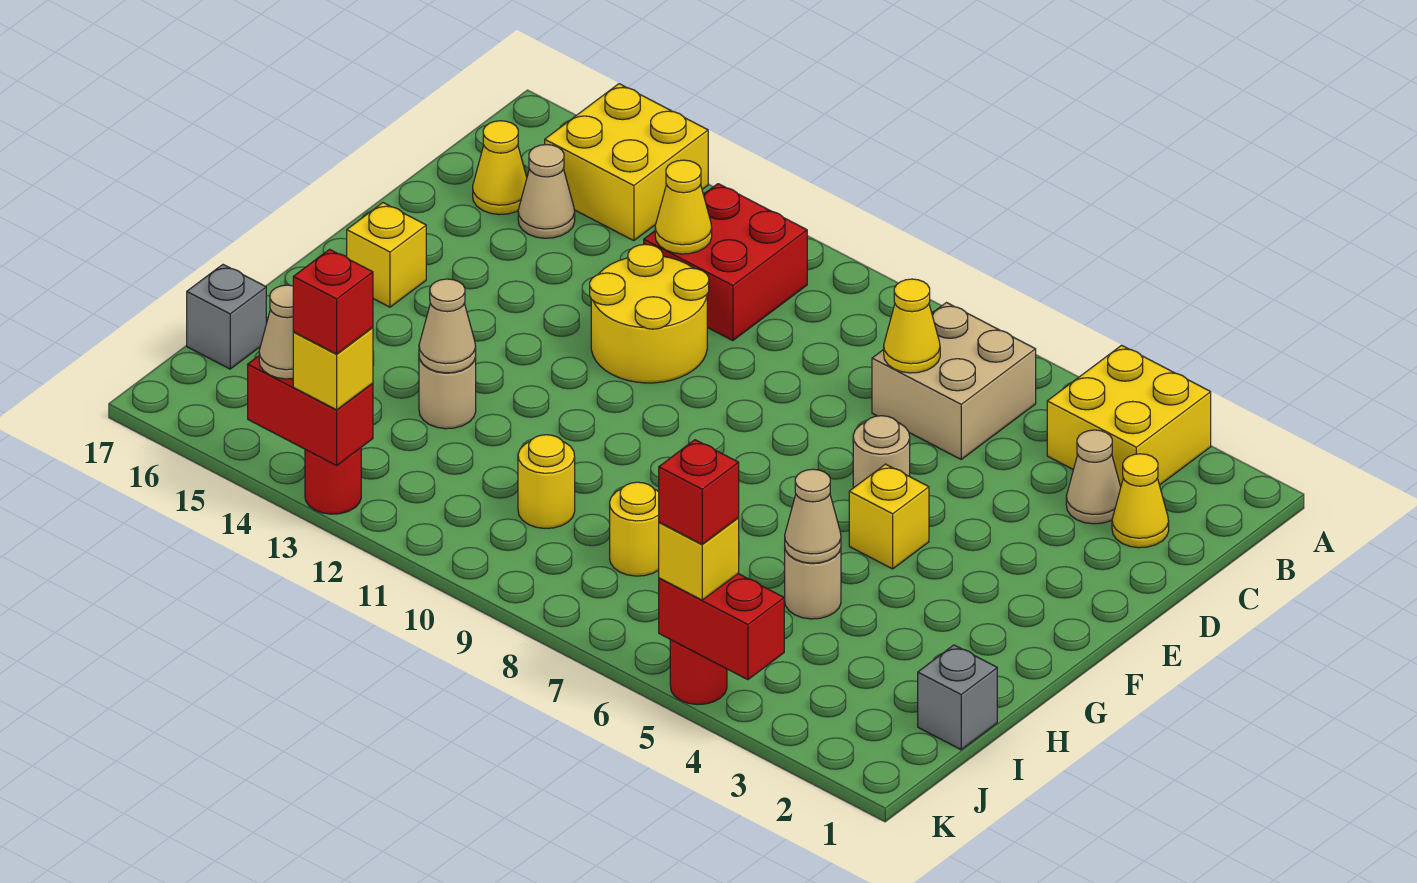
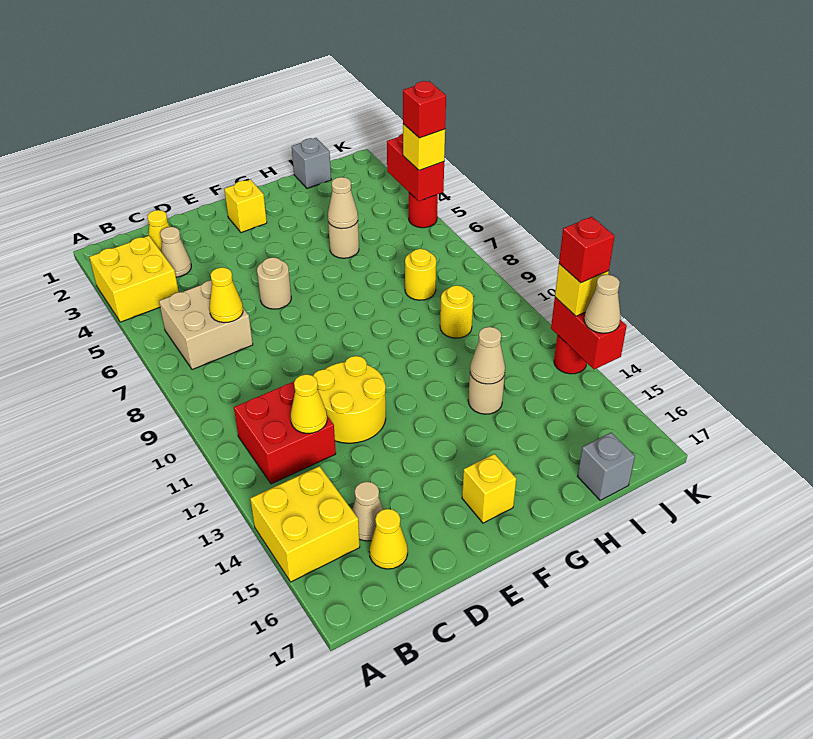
yellow brick F5 level 1 -> yellow brick F2 level 1

